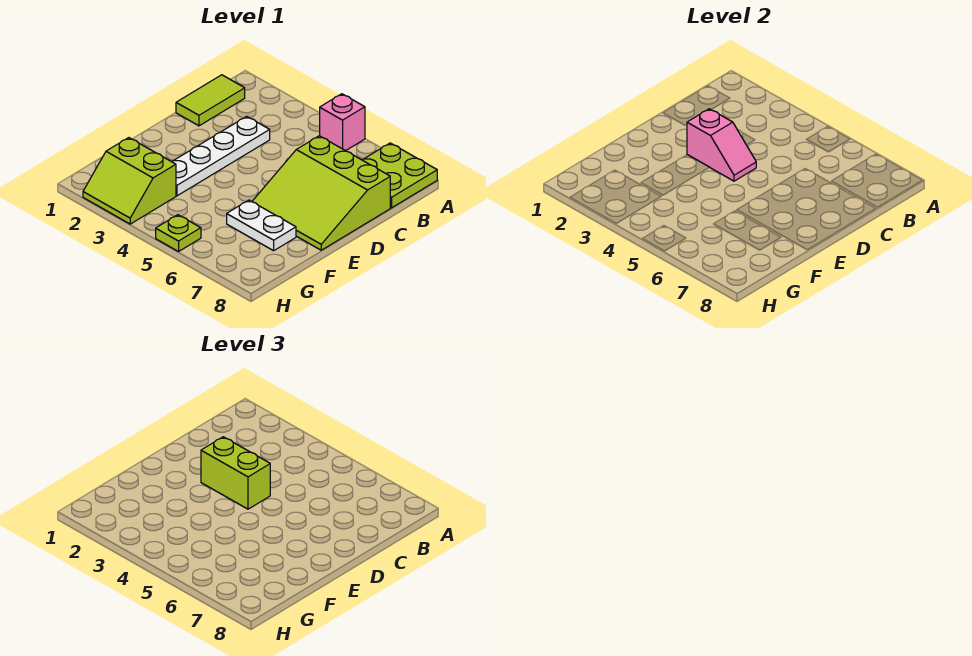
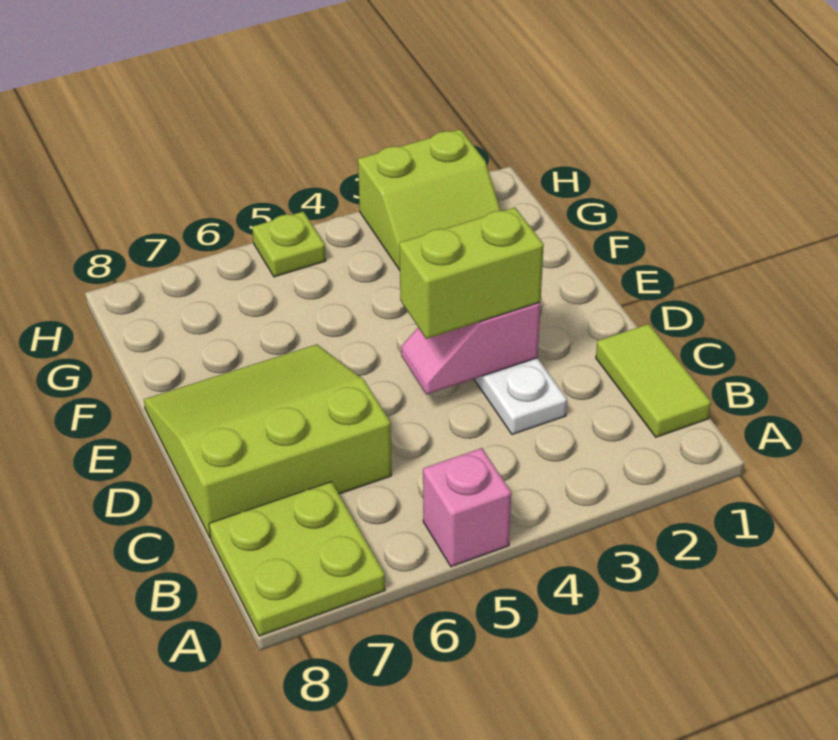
white plate F6:F7 level 1 -> none
lime slope G2:H3 level 1 top G -> lime slope G2:H3 level 1 top H

